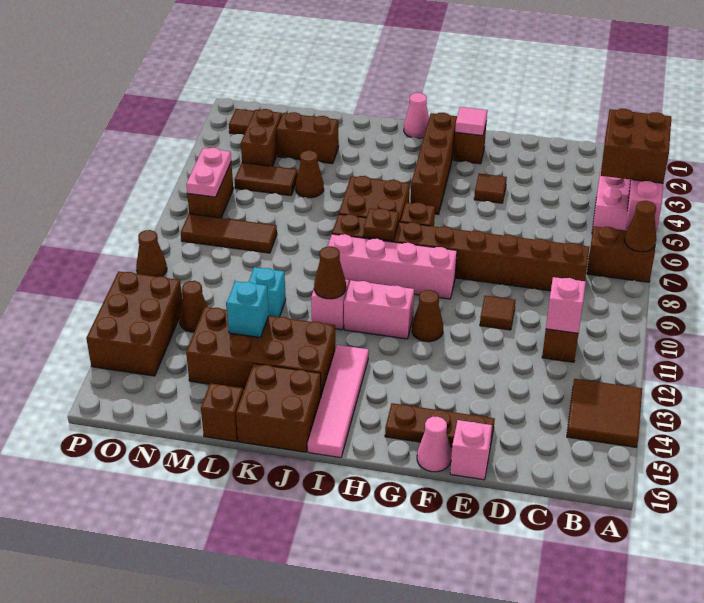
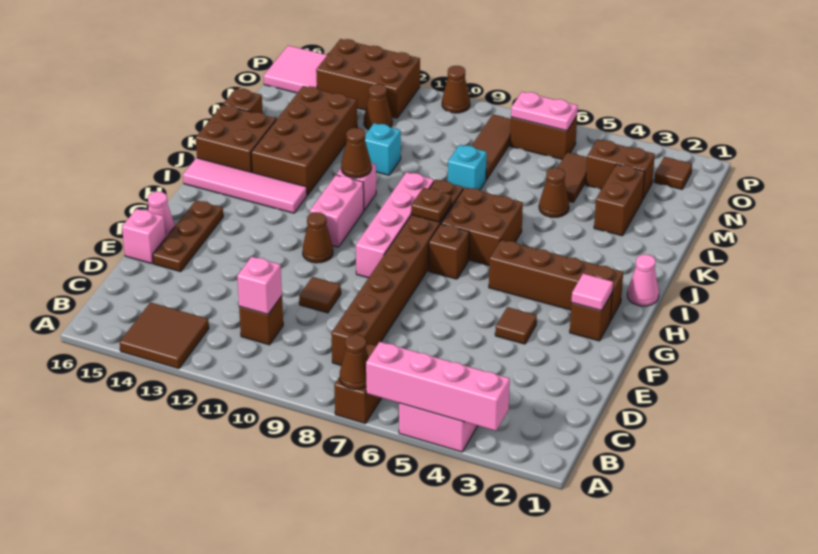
brown brick A4:B5 level 3 -> none
cyan brick L13 level 2 -> cyan brick L8 level 1
none -> pink tile O15:P16 level 1

